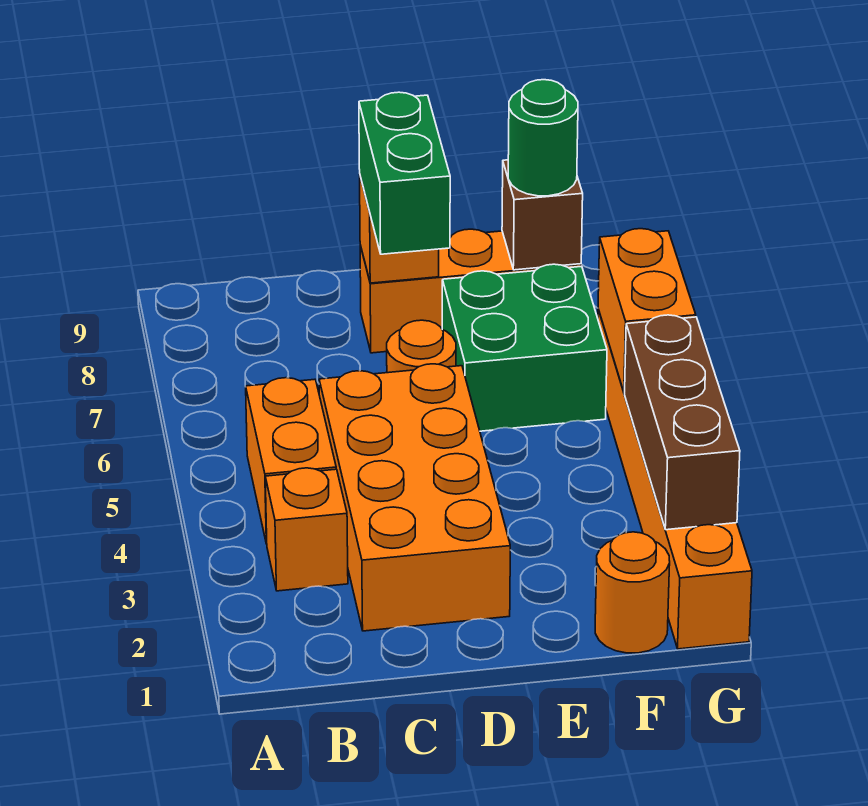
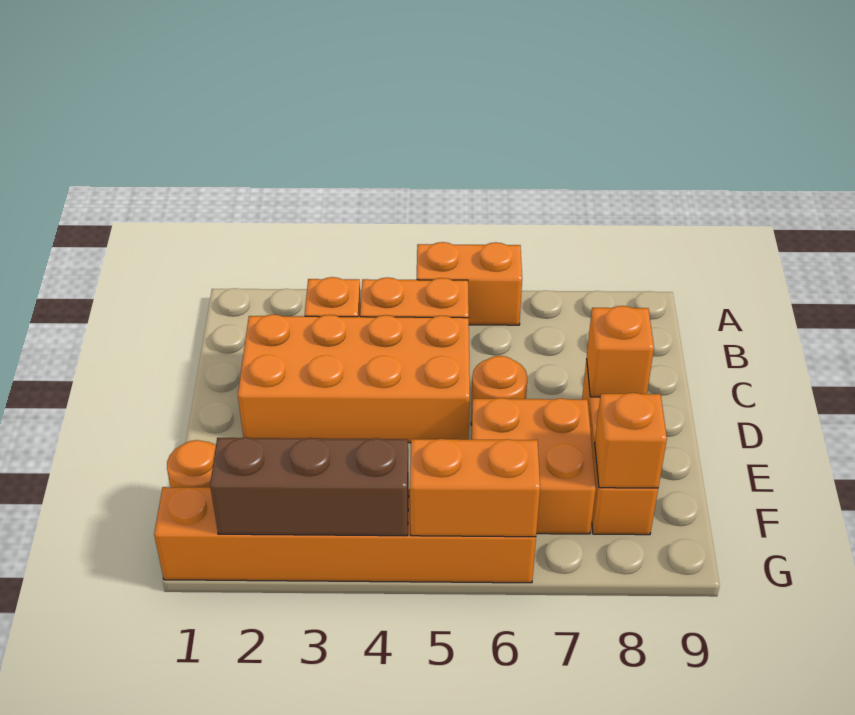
none -> orange brick A5:A6 level 1
green brick D7:D8 level 3 -> none
green brick E6:F7 level 1 -> orange brick E6:F7 level 1
brown brick F8 level 2 -> orange brick F8 level 2
green round brick F8 level 3 -> none

